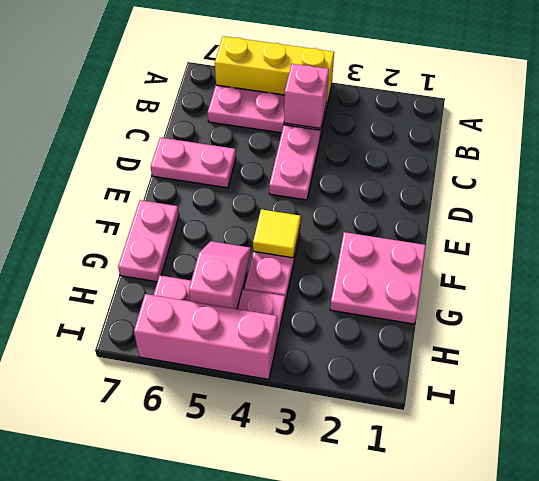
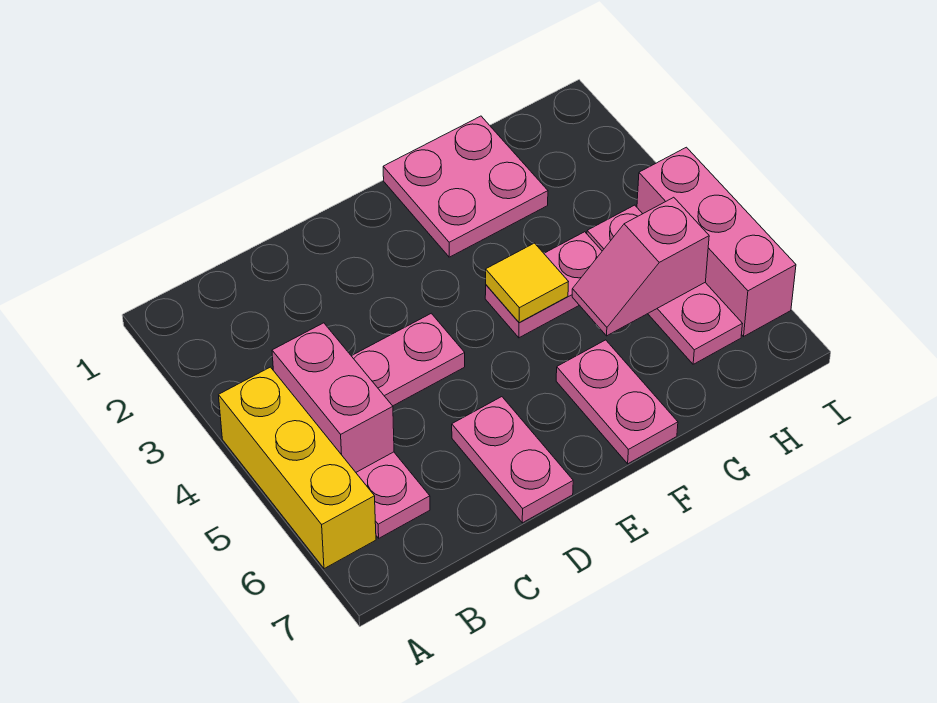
pink brick B4 level 2 -> pink brick B4:B5 level 2
pink plate F7:G7 level 1 -> pink plate F6:F7 level 1

